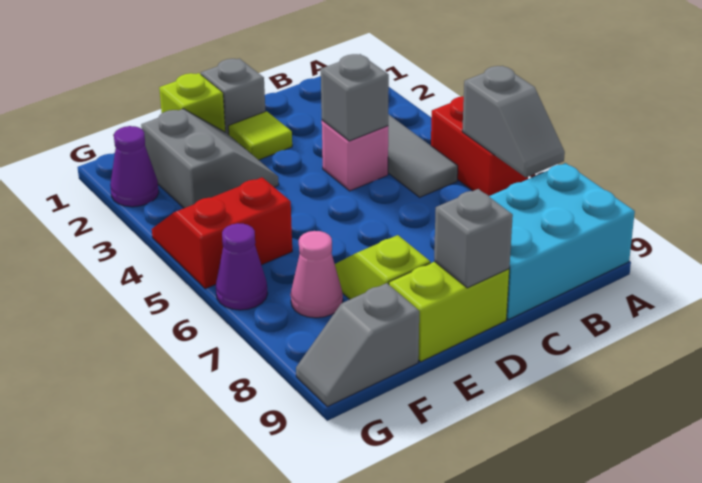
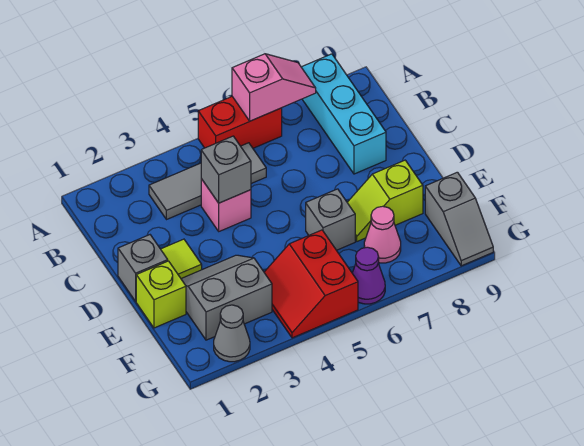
grey slope A6:A7 level 2 top 6 -> pink slope A6:A7 level 2 top 6
cyan brick A8:C9 level 1 -> cyan brick A8:C8 level 1
lime brick D9:E9 level 1 -> none
grey brick D9 level 2 -> grey brick E6 level 1
purple cone G2 level 1 -> grey cone G2 level 1

